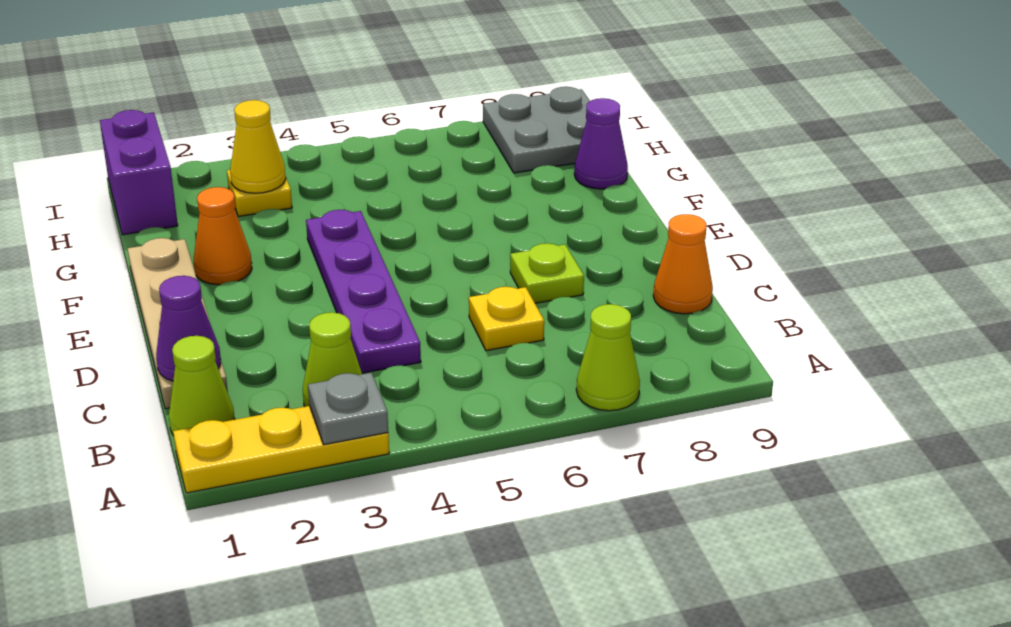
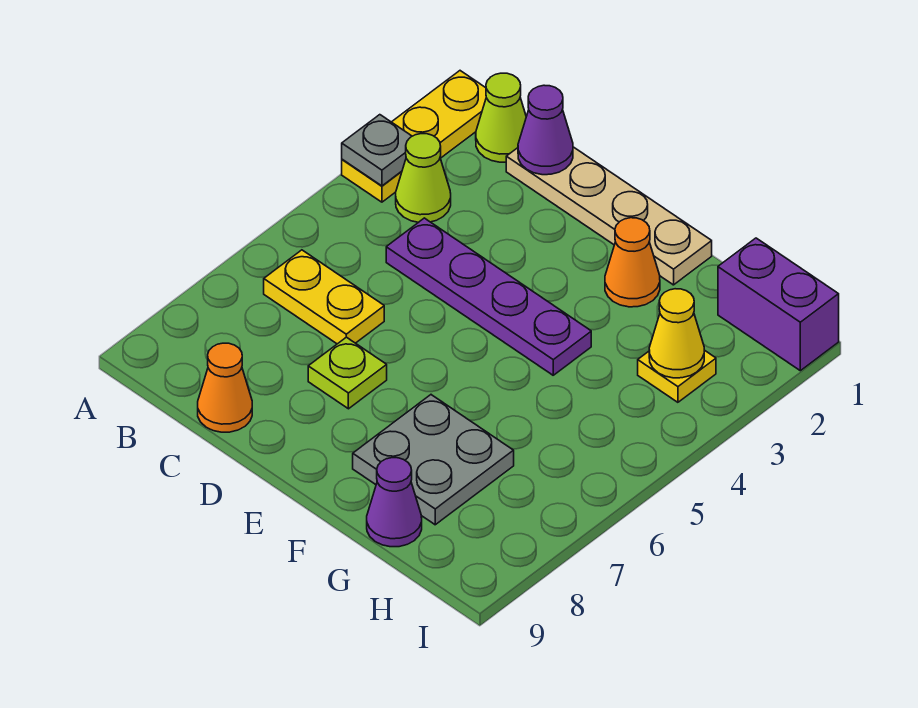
lime cone A7 level 1 -> none
yellow plate C6 level 1 -> yellow plate B6:C6 level 1
grey plate H8:I9 level 1 -> grey plate F7:G8 level 1

